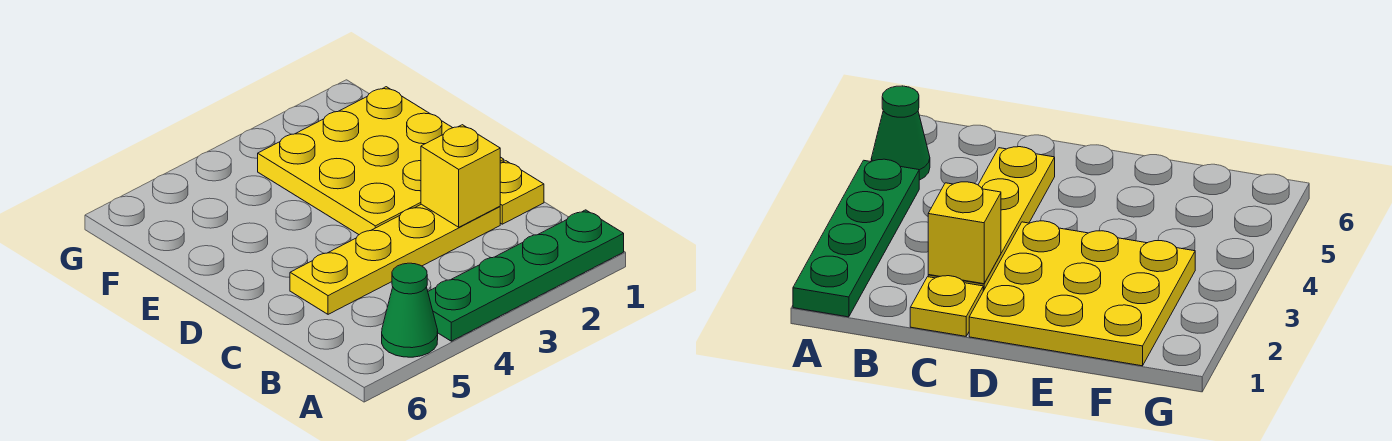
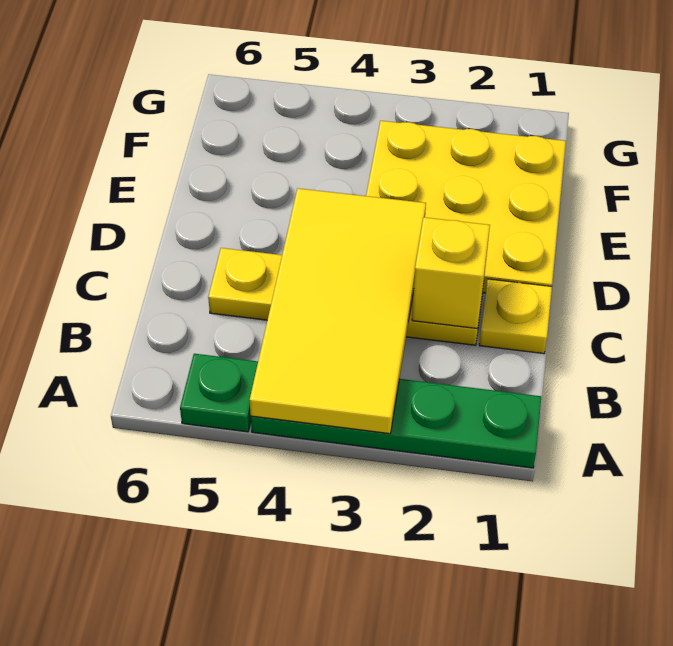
none -> yellow tile A3:D4 level 2
green cone A5 level 1 -> green plate A5 level 1

